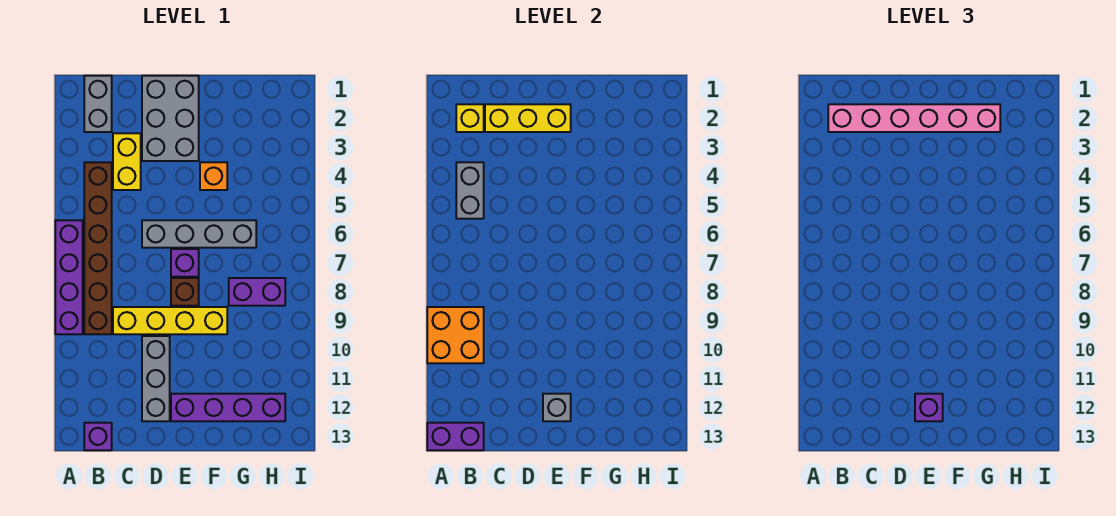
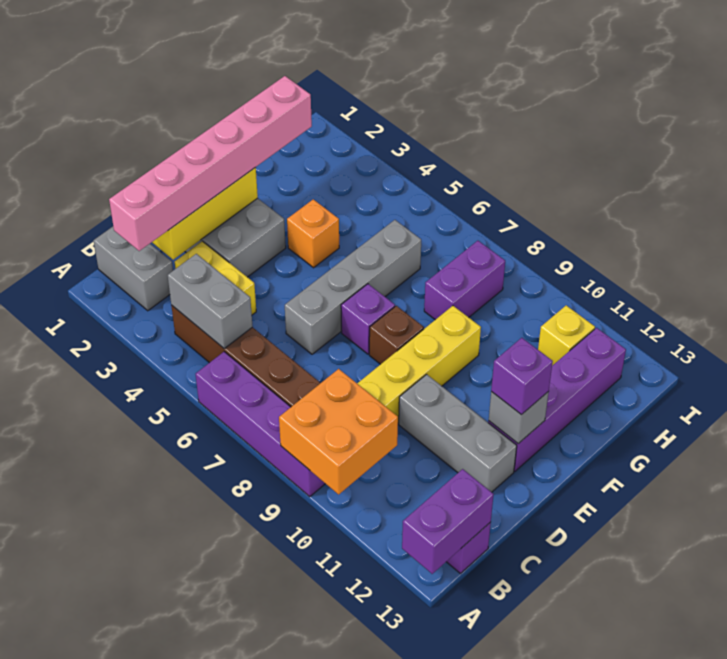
yellow brick B2 level 2 -> yellow brick H11 level 1

